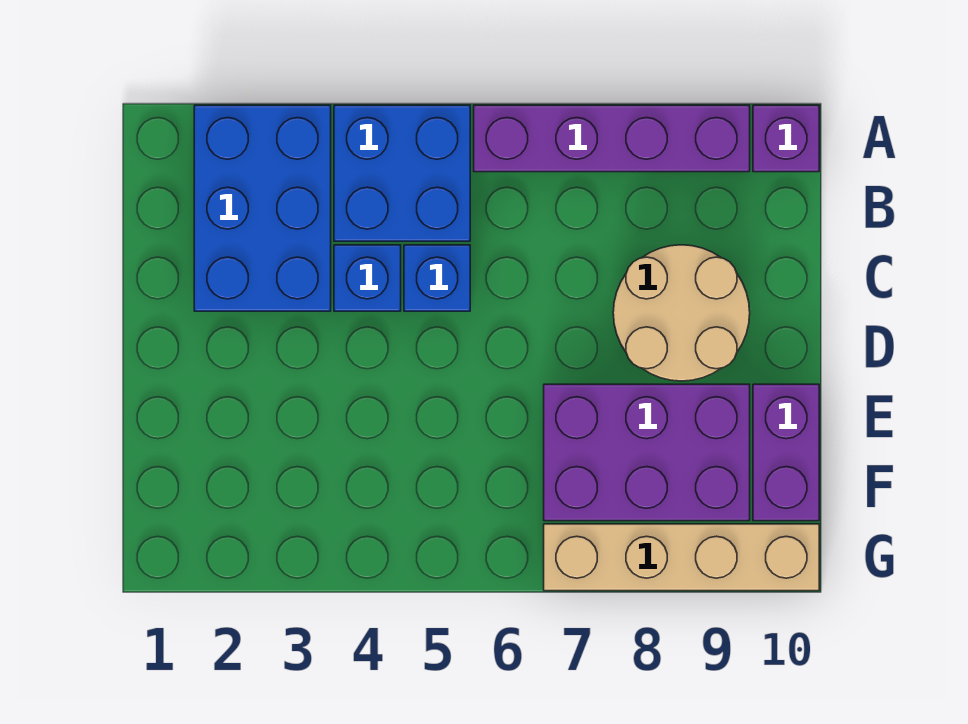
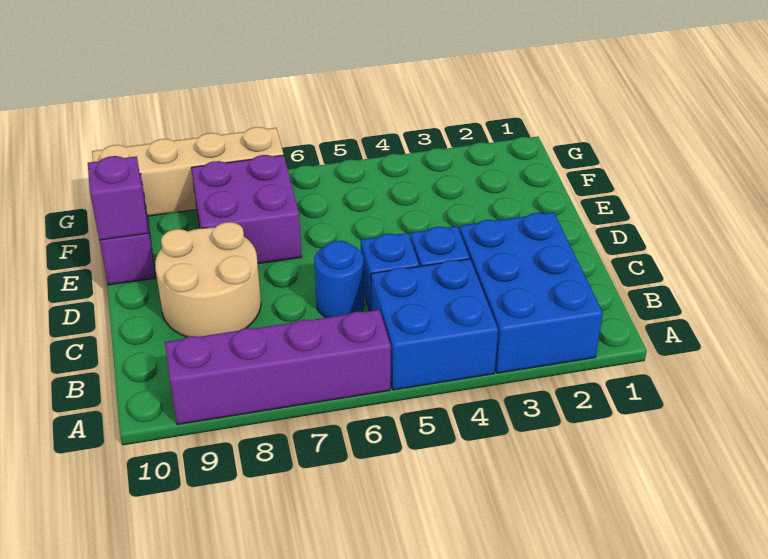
purple brick A10 level 1 -> purple brick E10 level 2
none -> blue round brick C6 level 1
purple brick E7:F9 level 1 -> purple brick E7:F8 level 1

